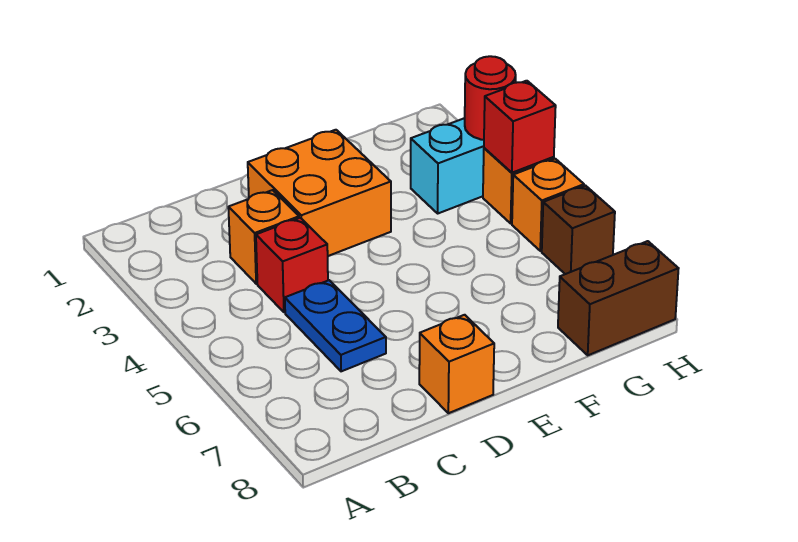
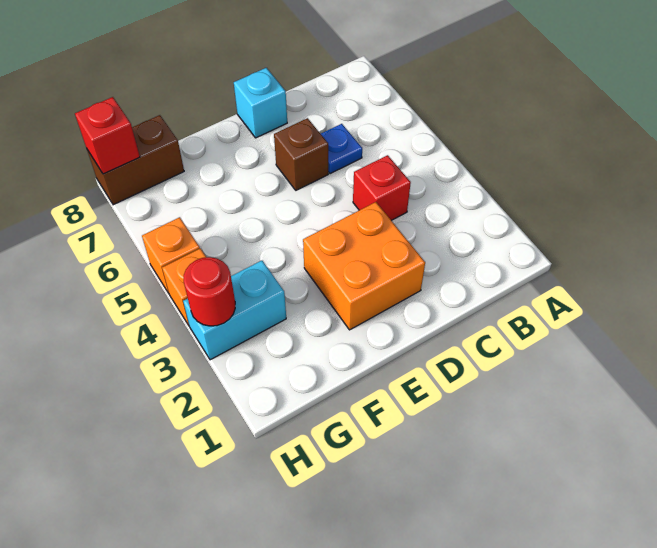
orange brick C3 level 1 -> none
blue plate C5:C6 level 1 -> blue plate C6 level 1
orange brick D8 level 1 -> cyan brick D8 level 1
red brick H4 level 2 -> red brick H8 level 2
brown brick H6 level 1 -> brown brick D6 level 1

